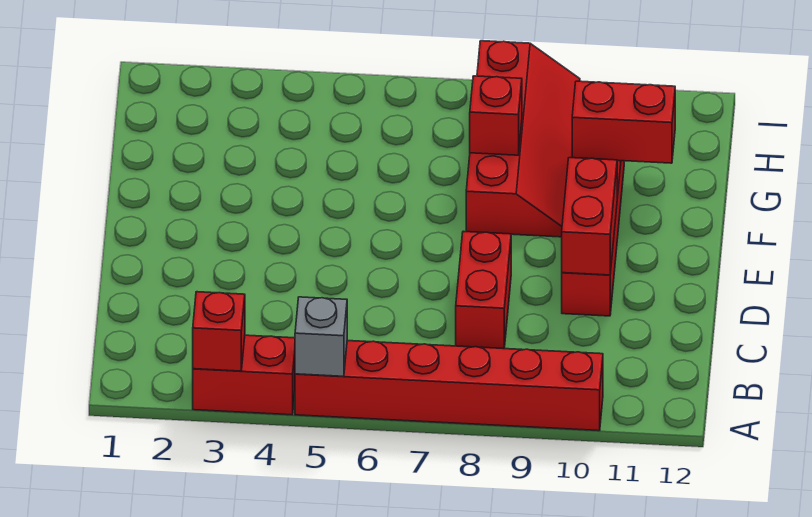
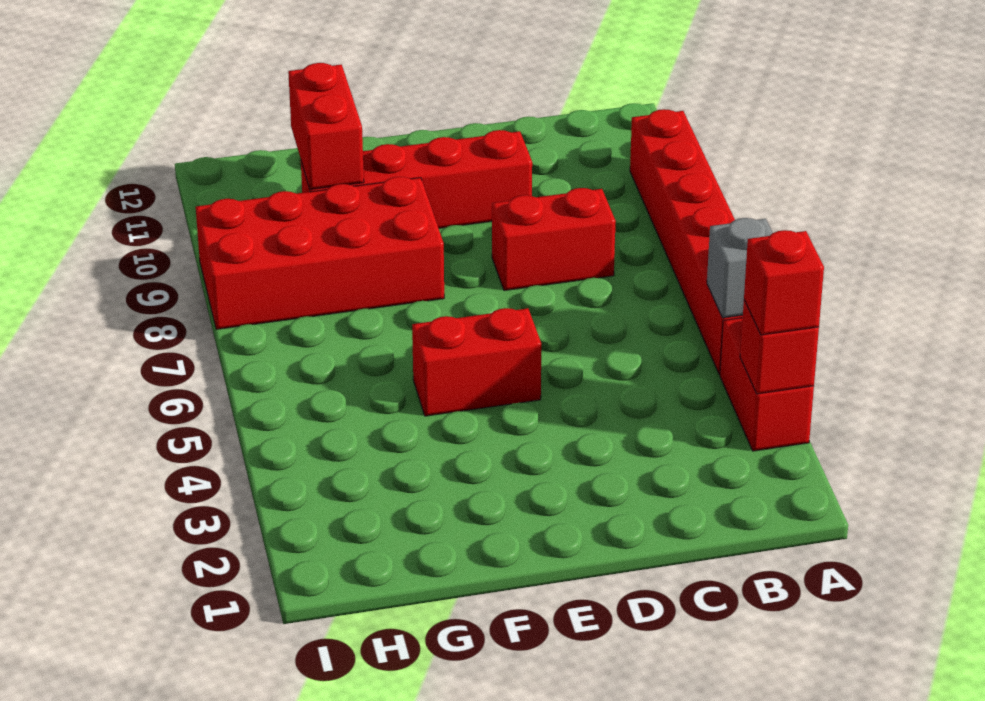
red brick D10:E10 level 2 -> red brick E5:F5 level 1
red slope F8:I9 level 1 top 8 -> red brick F8:I9 level 1
red brick G8 level 2 -> red brick A3 level 3

